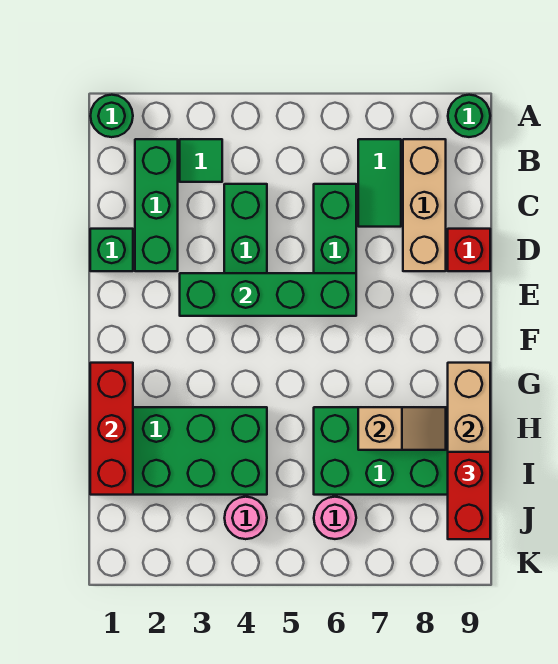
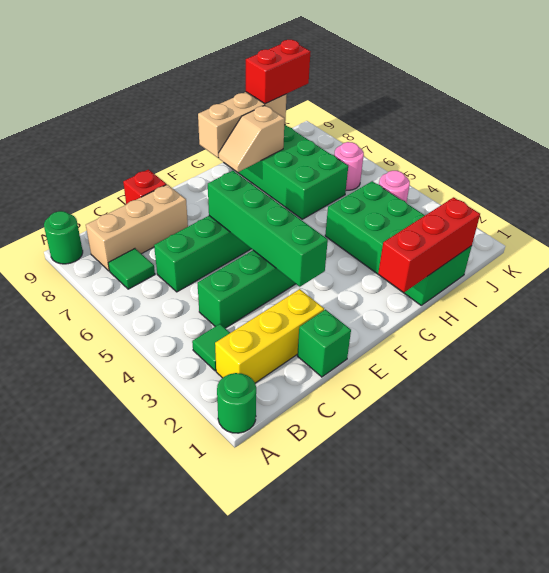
green brick B2:D2 level 1 -> yellow brick B2:D2 level 1
green tile B7:C7 level 1 -> green tile B7 level 1
tan slope H7:H8 level 2 top 7 -> tan slope G8:H8 level 2 top H

